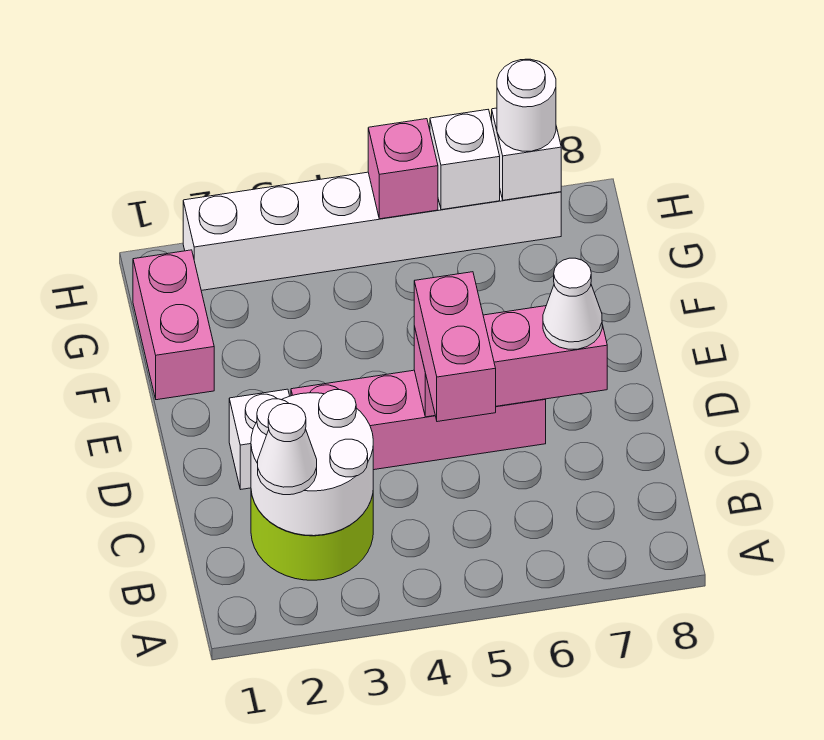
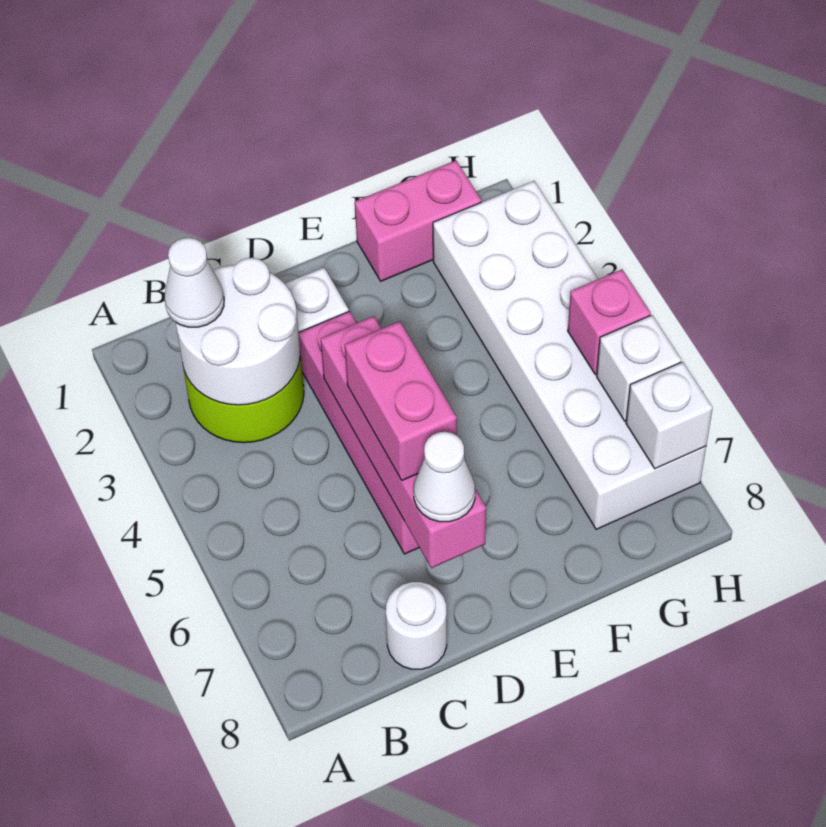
pink brick C5:D5 level 3 -> pink brick D5:D6 level 3
pink brick D5:D7 level 2 -> pink brick D4:D7 level 2
white brick H2:H7 level 1 -> white brick G2:H7 level 1
white round brick H7 level 3 -> white round brick C8 level 1

